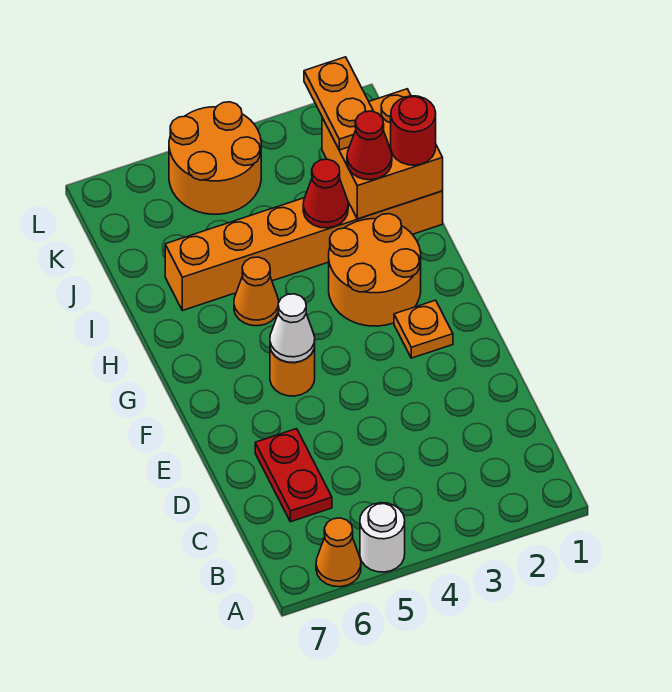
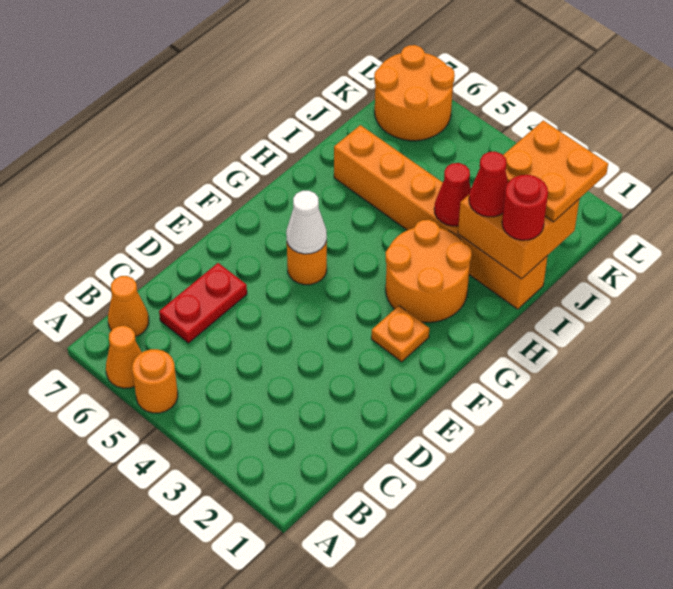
white round brick A5 level 1 -> orange round brick A5 level 1
orange cone H5 level 1 -> orange cone B7 level 1
orange plate J2:K2 level 3 -> orange plate J1:K2 level 3
orange round brick K4:L5 level 1 -> orange round brick K6:L7 level 1

